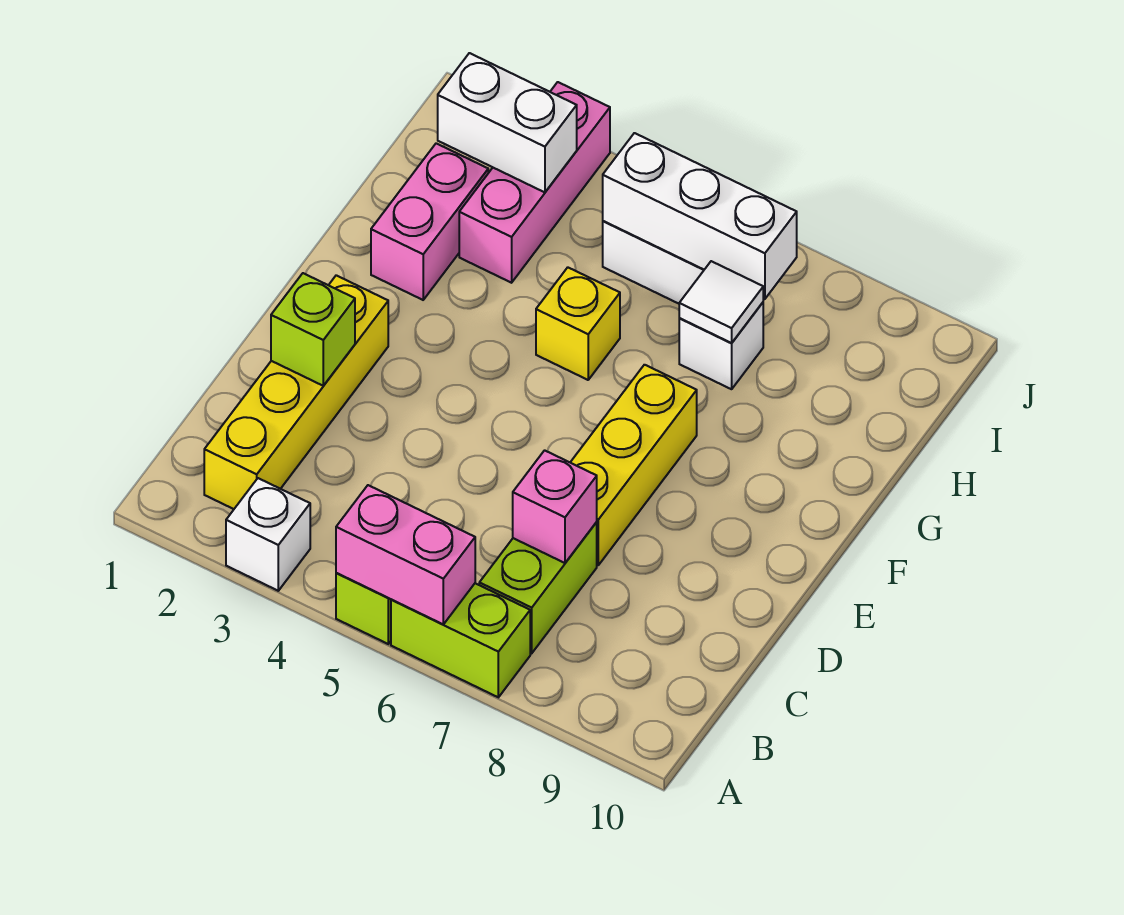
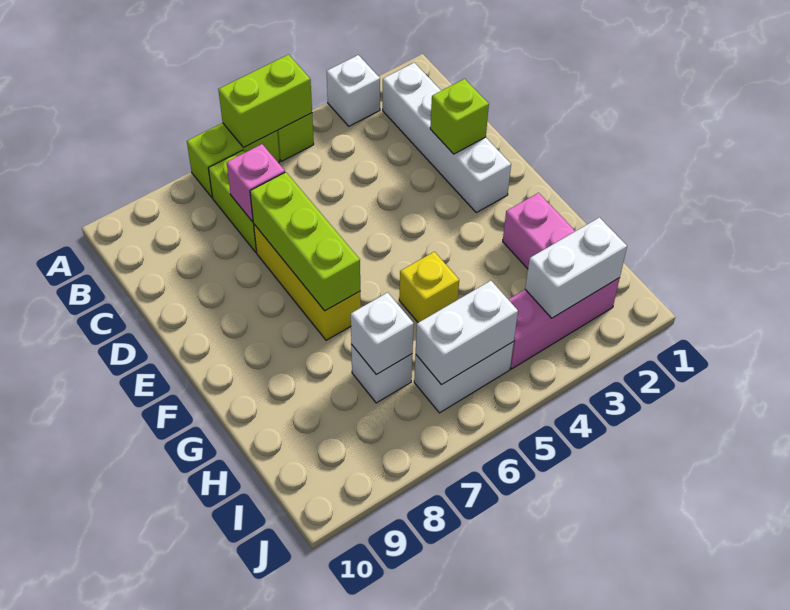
pink brick A5:A6 level 2 -> lime brick A5:A6 level 2
yellow brick B2:E2 level 1 -> white brick B2:E2 level 1
none -> lime brick D7:F7 level 2
pink brick H3:J3 level 1 -> pink brick I2:I4 level 1
white tile H7 level 2 -> white brick H7 level 2
white brick I5:I7 level 2 -> white brick I5:I6 level 2

